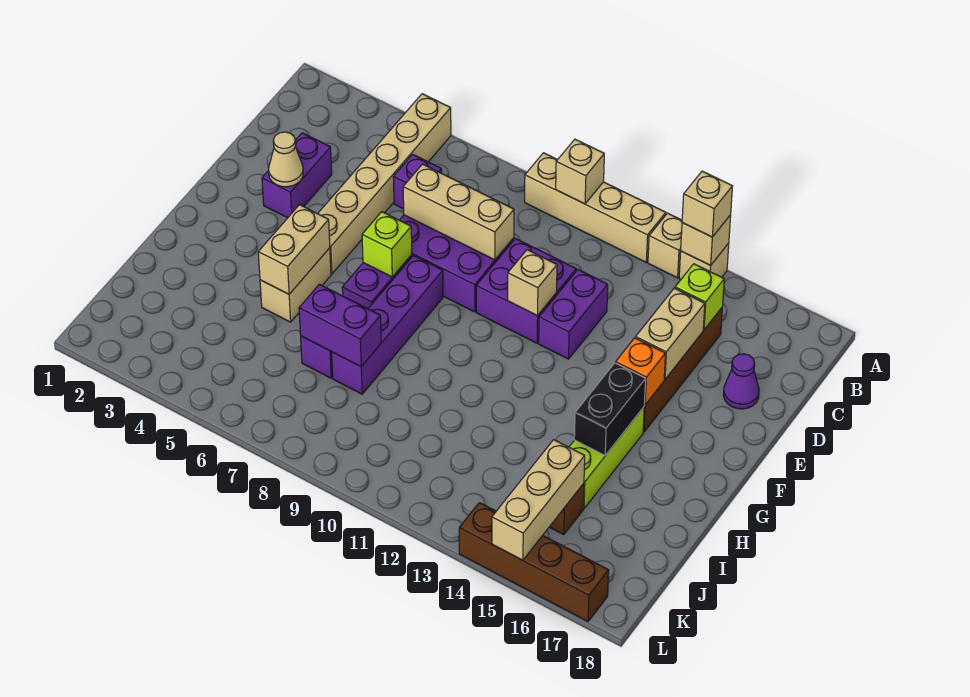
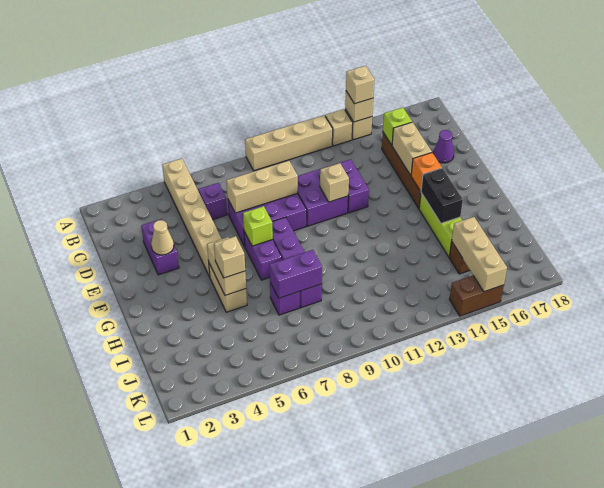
tan brick A10 level 2 -> tan brick H5 level 3
brown brick L14:L17 level 1 -> brown brick L14:L15 level 1

